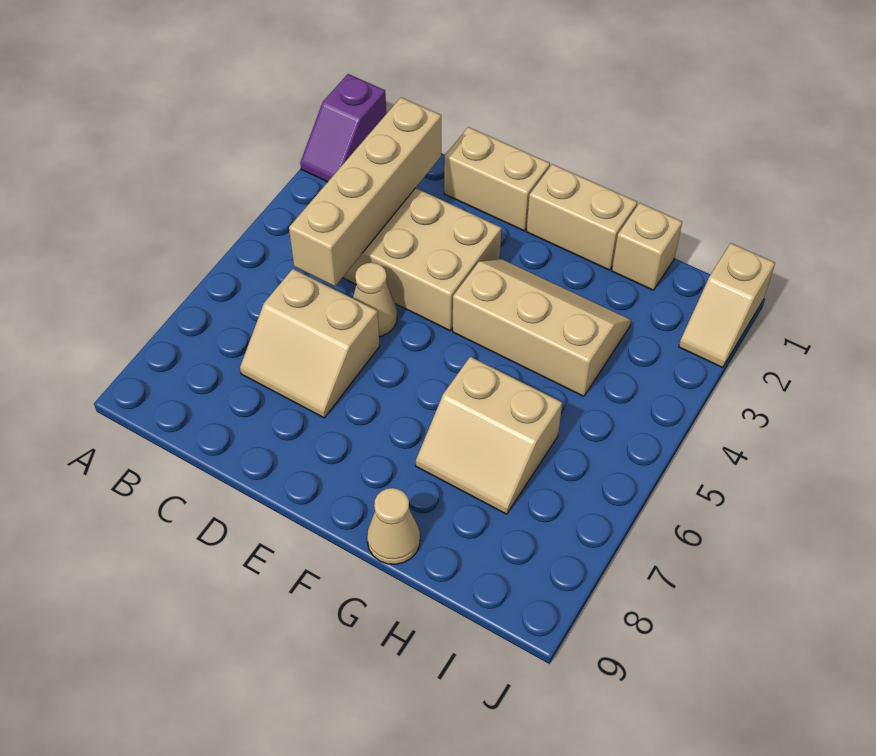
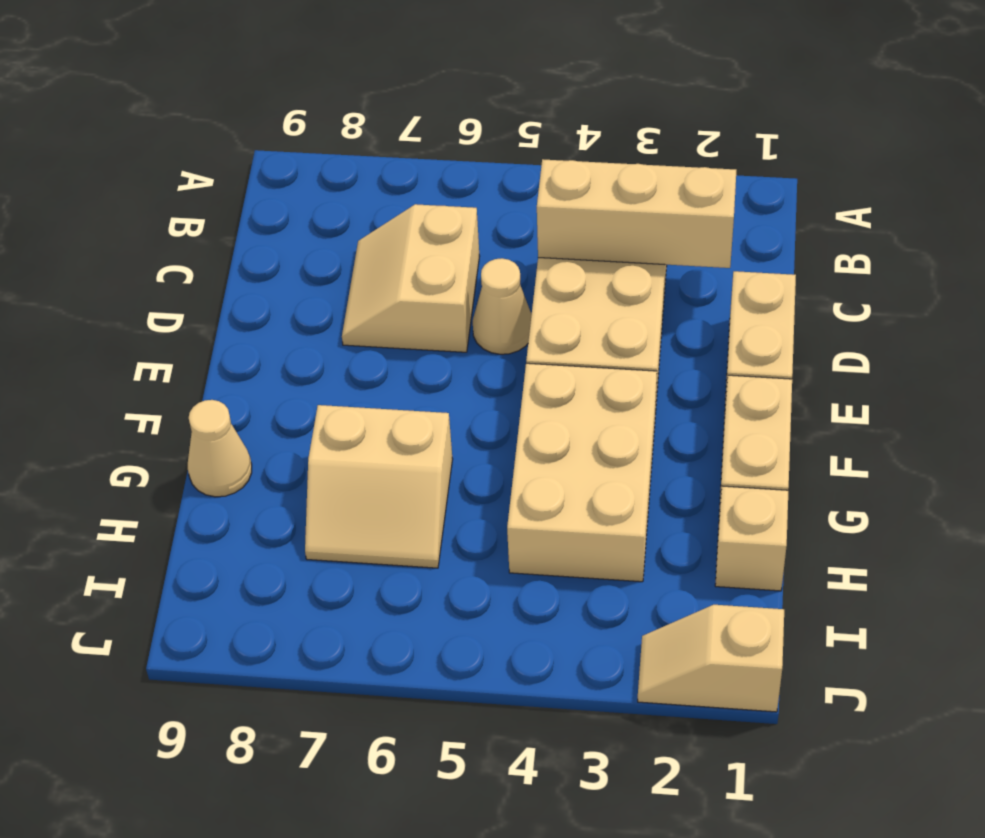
purple slope A1:A2 level 1 top 1 -> none
tan brick C2:C5 level 2 -> tan brick C2:C4 level 2
tan slope F3:H4 level 1 top 4 -> tan brick F3:H4 level 1
tan slope G6:H7 level 1 top 6 -> tan slope G6:H7 level 1 top G

